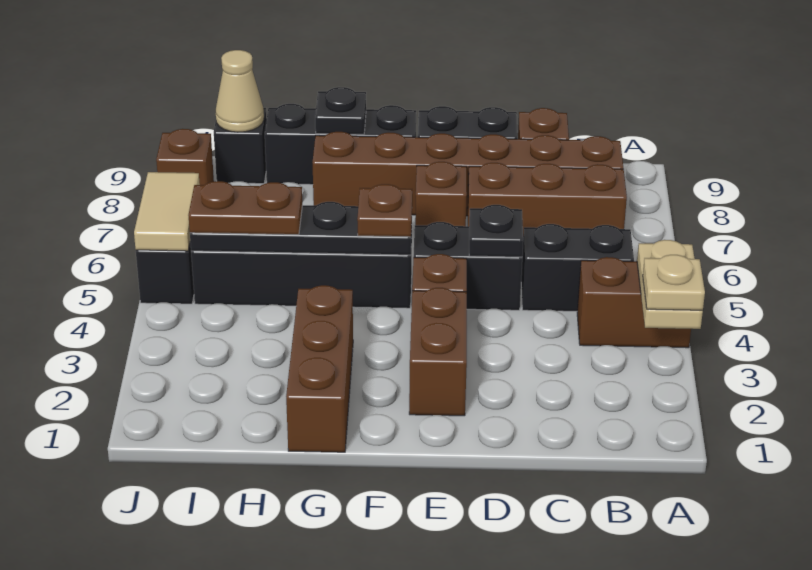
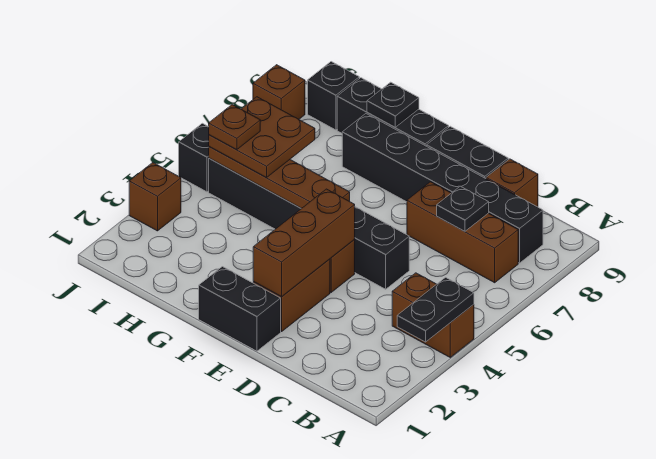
tan plate A3:A4 level 2 -> black plate A3:A4 level 2
tan plate A3 level 3 -> none
black brick B5:C5 level 1 -> black brick E1:F1 level 1
brown brick B8:G8 level 1 -> black brick B8:G8 level 1
black plate D5 level 2 -> black plate C7 level 2
brown brick E7 level 1 -> brown brick J3 level 1
black plate F5:I5 level 2 -> brown plate F5:I5 level 2
brown plate F5 level 3 -> brown plate I5 level 4
brown brick G1:G3 level 1 -> brown brick E2:E4 level 2
brown plate H5:I5 level 3 -> brown plate H5:I6 level 3
tan cone I9 level 2 -> none
tan tile J5:J6 level 2 -> none

